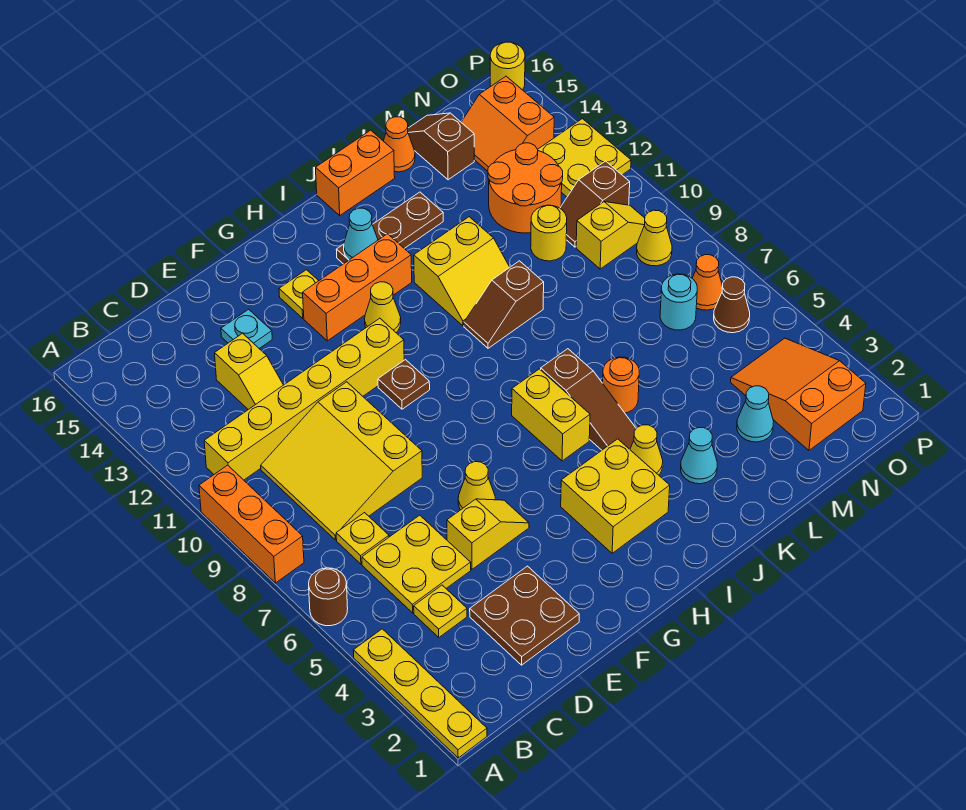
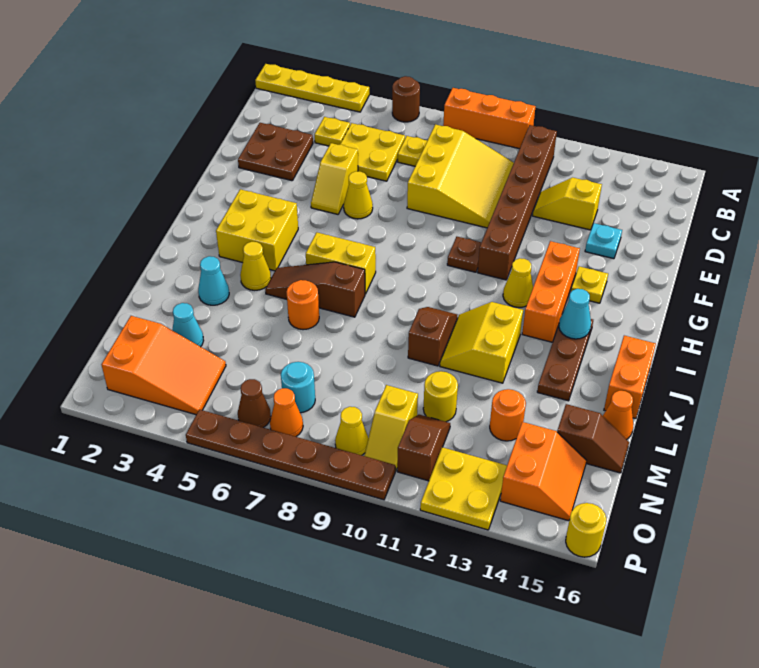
yellow brick B11:G11 level 1 -> brown brick B11:G11 level 1
yellow slope C8:E10 level 1 top E -> yellow slope C8:E10 level 1 top 8
orange round brick M12:N13 level 1 -> orange round brick M13 level 1
orange slope N14:O15 level 1 top O -> orange slope N14:O15 level 1 top 14
none -> brown plate P5:P10 level 1

